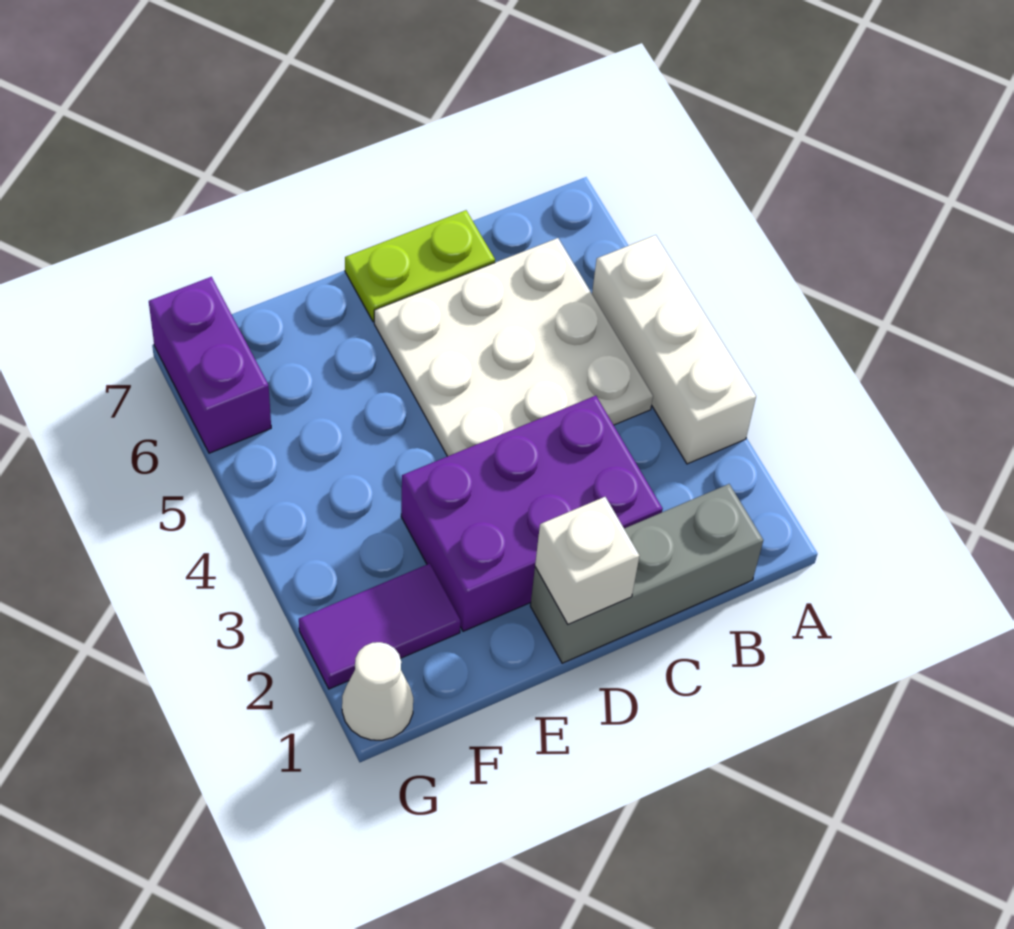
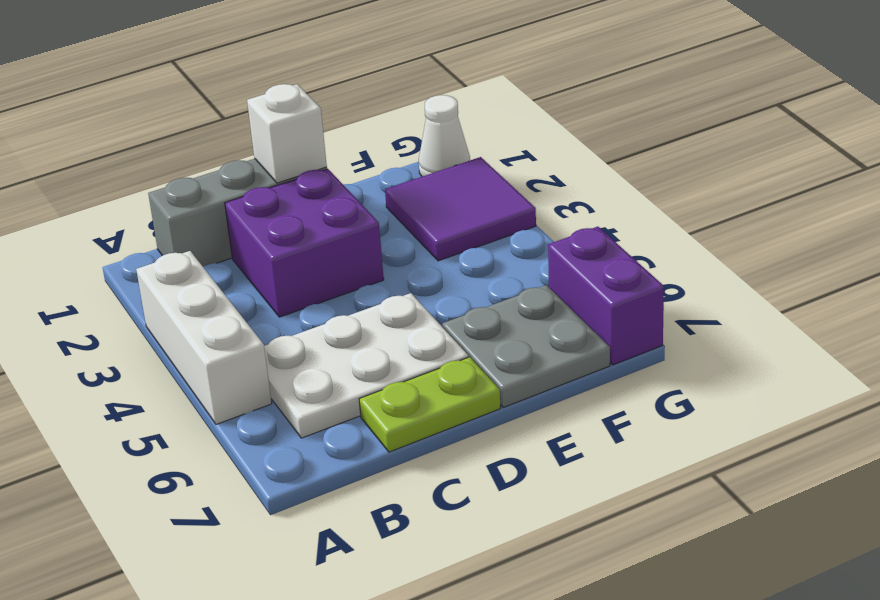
white plate B4:D6 level 1 -> white plate B5:D6 level 1
purple brick C2:E3 level 1 -> purple brick C2:D3 level 1
none -> grey plate E6:F7 level 1
purple tile F2:G2 level 1 -> purple tile F2:G3 level 1

